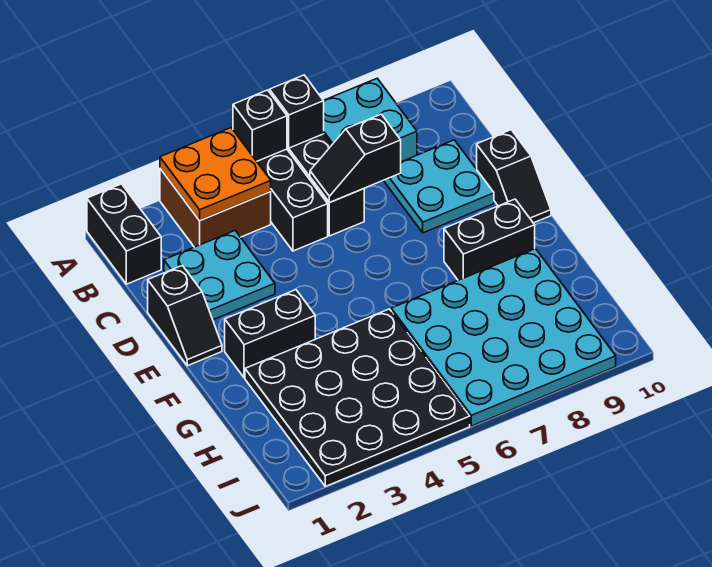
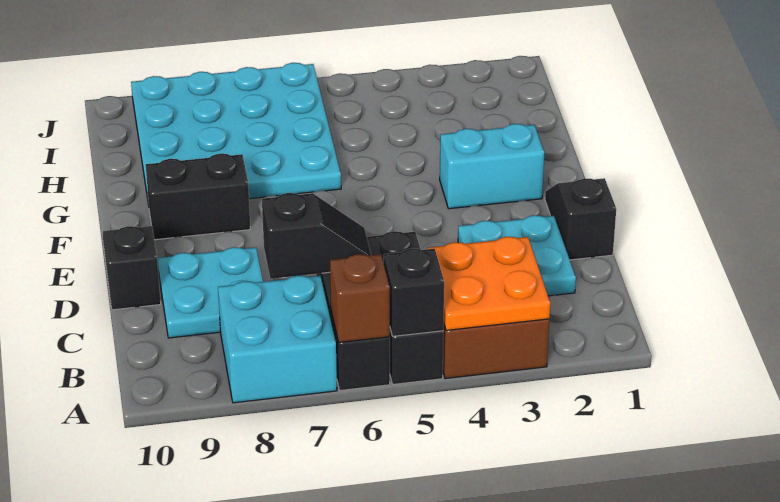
black brick A1:B1 level 1 -> none
black brick A6 level 2 -> brown brick A6 level 2
black brick F2:F3 level 1 -> cyan brick F2:F3 level 1
black plate G2:J5 level 1 -> none

